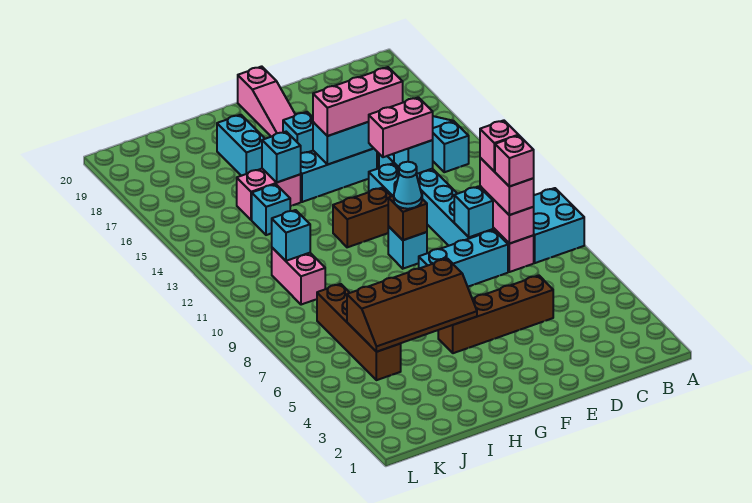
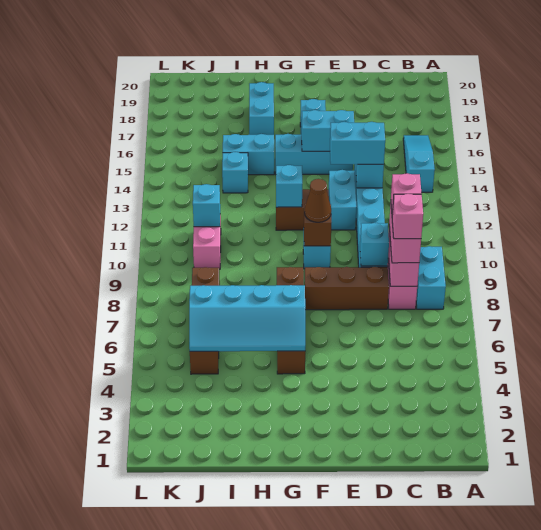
cyan brick A8:B9 level 1 -> cyan brick B8:B9 level 1
brown brick D5:G5 level 1 -> brown brick G5:G8 level 1
cyan brick D8:F8 level 1 -> brown brick D8:F8 level 1
pink brick D13:E13 level 3 -> cyan brick D13:E13 level 3
pink brick D15:F15 level 3 -> none
cyan cone F10 level 3 -> brown cone F10 level 3
pink slope F18:F20 level 1 top 20 -> none
brown slope G5:J6 level 2 top 6 -> cyan slope G5:J6 level 2 top 6
pink brick H15:I15 level 1 -> cyan brick H15:I15 level 1
cyan brick H15 level 2 -> cyan brick G12 level 2

